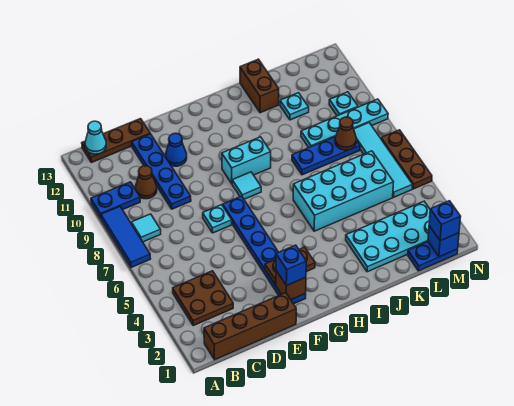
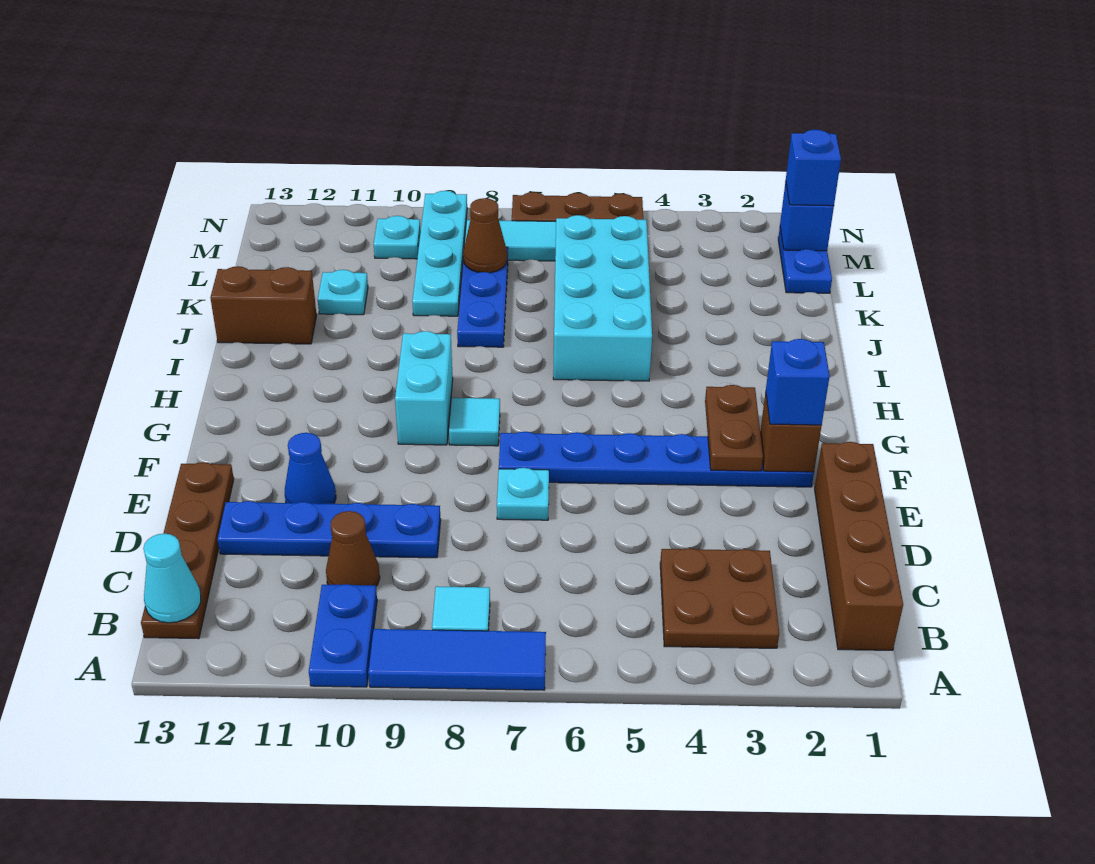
brown plate B13:D13 level 1 -> brown plate B13:E13 level 1
cyan plate J2:M3 level 1 -> none

